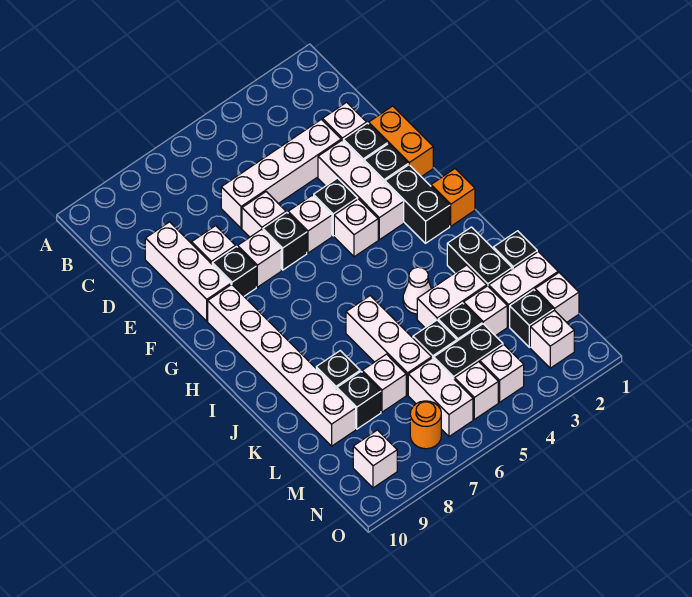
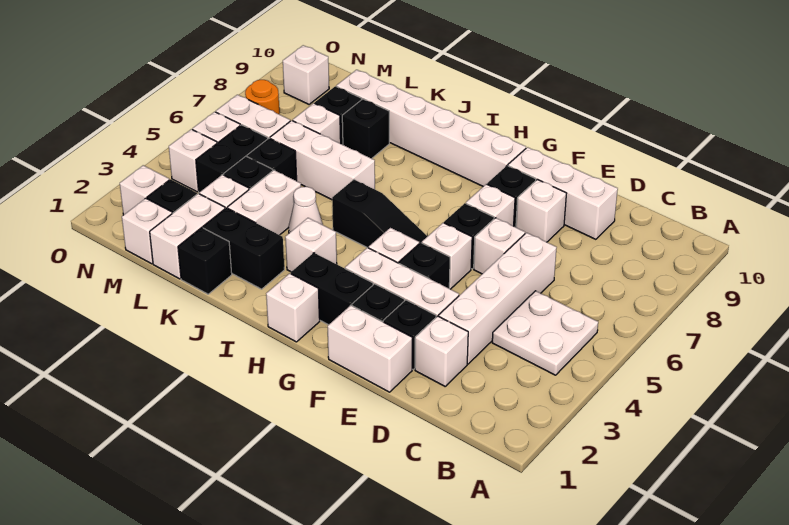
none -> white plate B4:C5 level 1
orange brick E1:F1 level 1 -> white brick E1:F1 level 1
none -> black slope G5:I5 level 1 top I
orange brick H1 level 1 -> white brick H1 level 1
none -> white brick I3 level 1

